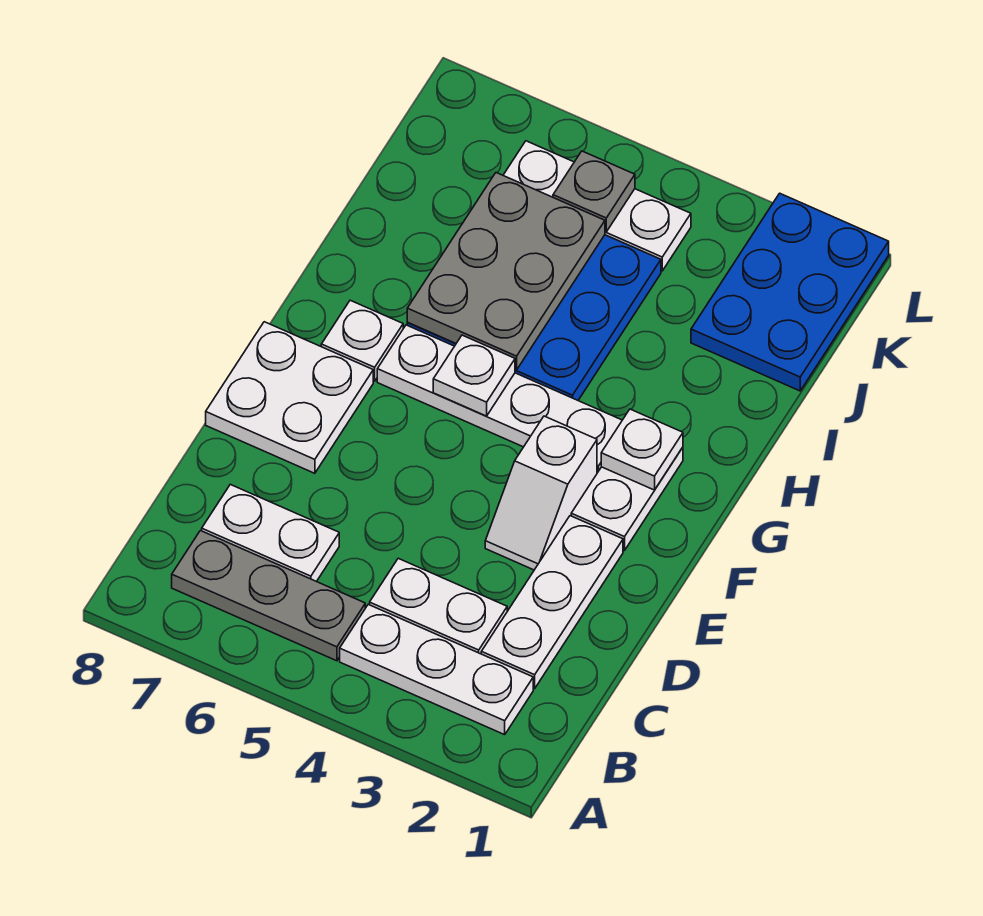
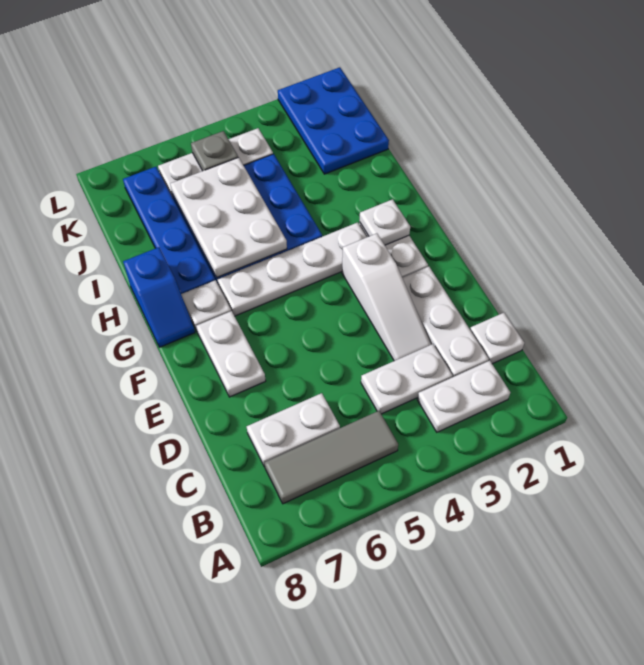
white plate B2:B4 level 1 -> white plate B2:B3 level 1
grey plate B5:B7 level 1 -> grey tile B5:B7 level 1
white slope E3:F3 level 1 top F -> white slope D3:F3 level 1 top F
white plate E7:F8 level 1 -> white plate E7:F7 level 1
white plate G5 level 2 -> white plate C1 level 1
none -> blue slope G8:H8 level 1 top H
grey plate H5:J6 level 2 -> white plate H5:J6 level 2
none -> blue plate H7:K7 level 1

